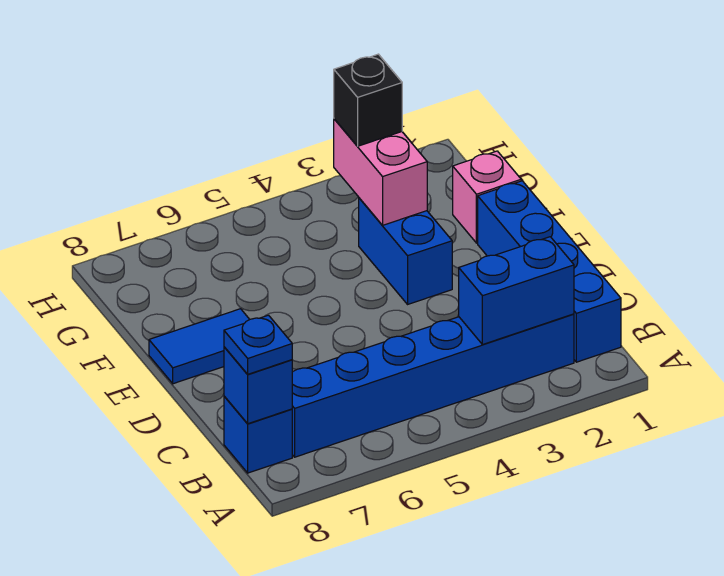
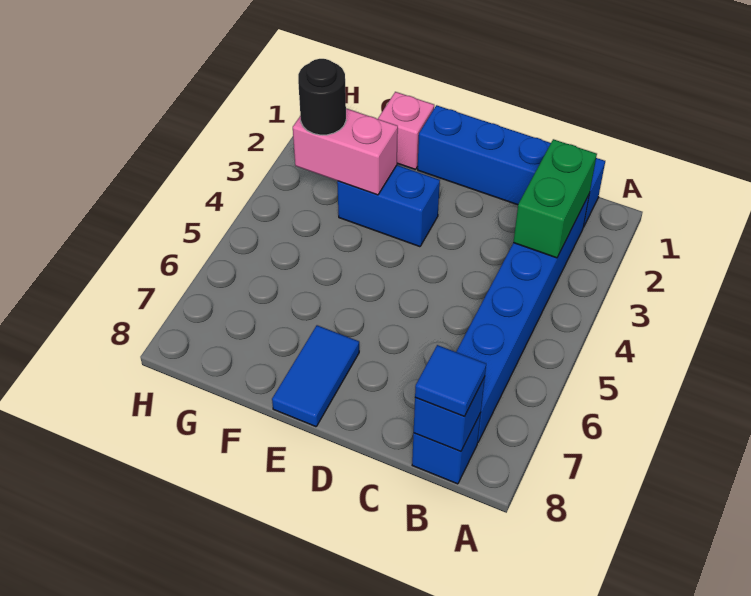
blue brick B2:B3 level 2 -> green brick B2:B3 level 2
blue plate B8 level 3 -> blue tile B8 level 3
black brick G3 level 3 -> black round brick G3 level 3

